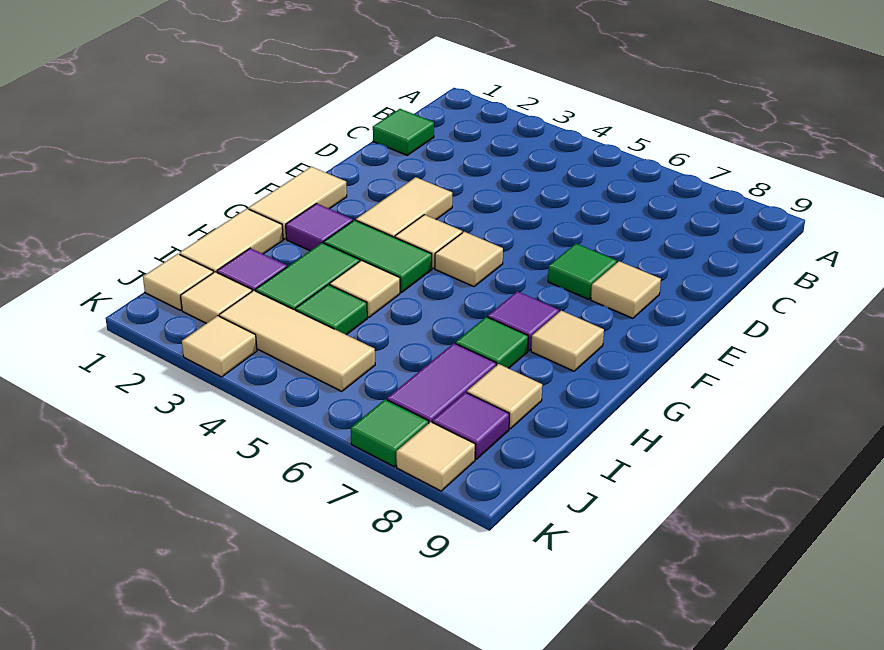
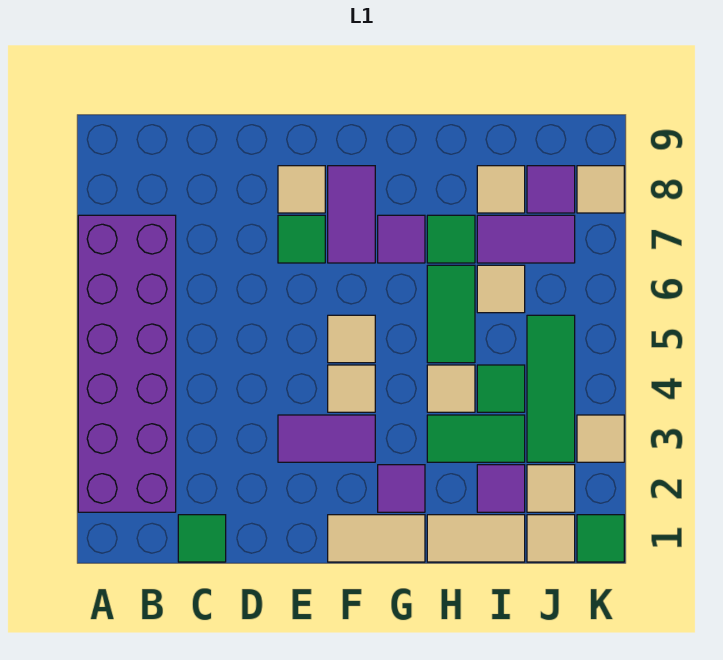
none -> purple brick A2:B7 level 1
tan tile E3:F3 level 1 -> purple tile E3:F3 level 1
none -> purple tile F7:F8 level 1
green tile G3:G4 level 1 -> green tile H5:H6 level 1
tan tile G8 level 1 -> tan tile I6 level 1
tan tile J3:J5 level 1 -> green tile J3:J5 level 1
green tile K7 level 1 -> green tile K1 level 1

